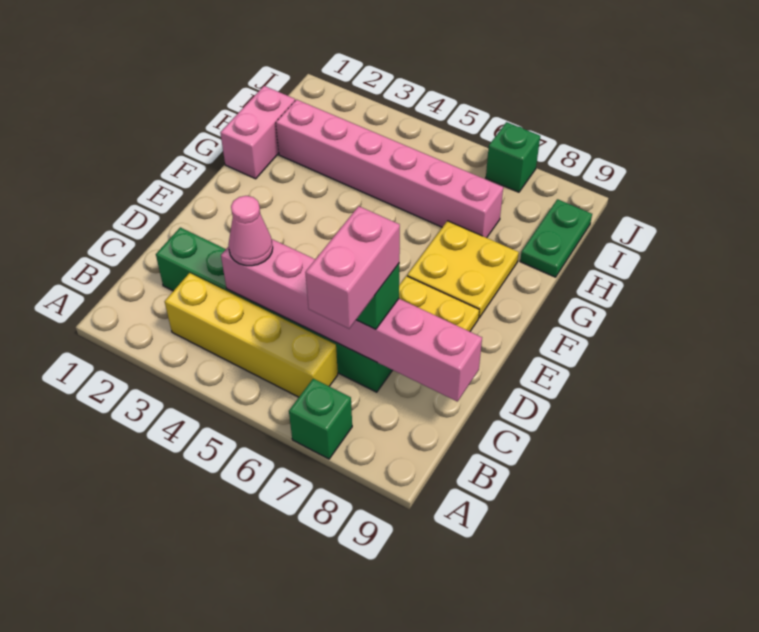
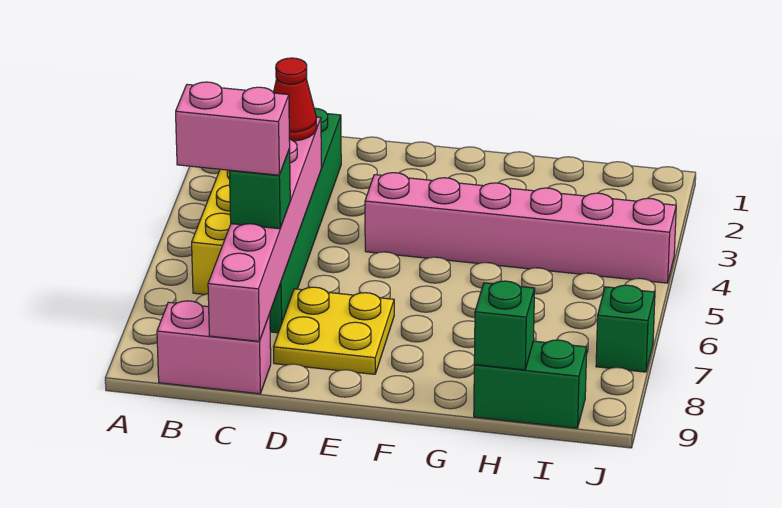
green brick A7 level 1 -> green brick H9 level 2
pink cone C4 level 3 -> red cone C4 level 3
yellow plate F7:G8 level 1 -> none
pink brick G1:H1 level 1 -> pink brick B9:C9 level 1
pink brick H2:H7 level 1 -> pink brick E4:J4 level 1
green plate H9:I9 level 1 -> green brick H9:I9 level 1

